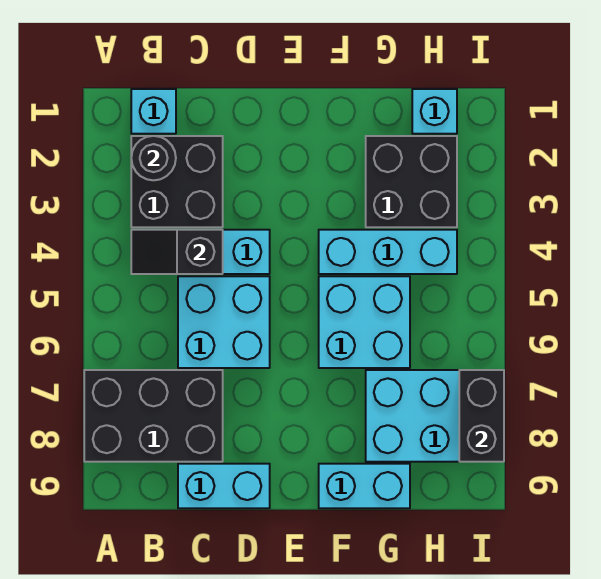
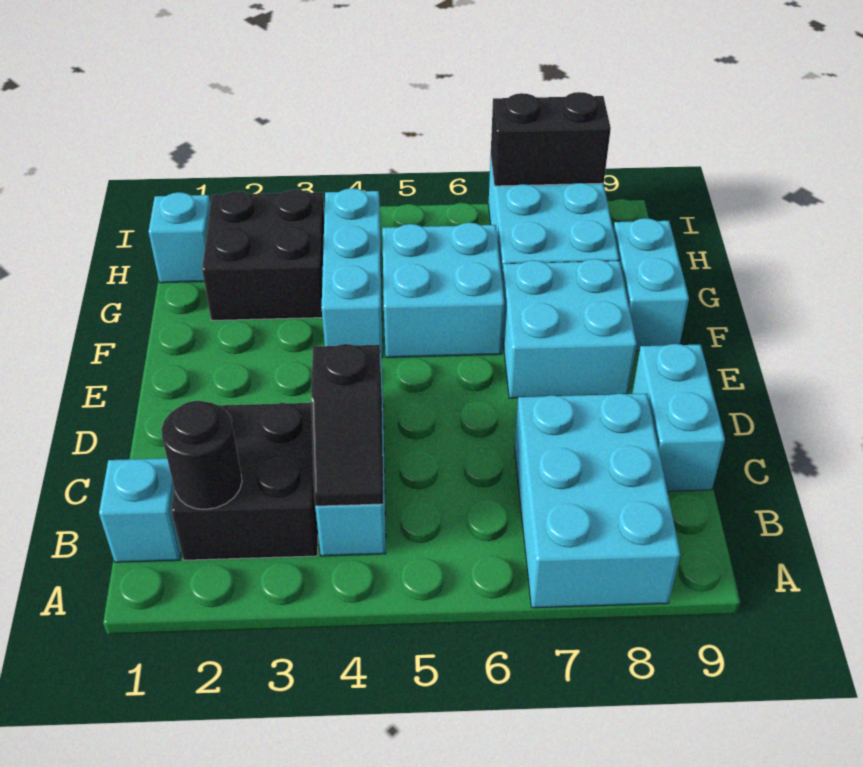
black brick A7:C8 level 1 -> cyan brick A7:C8 level 1
cyan brick C5:D6 level 1 -> cyan brick E7:F8 level 1

